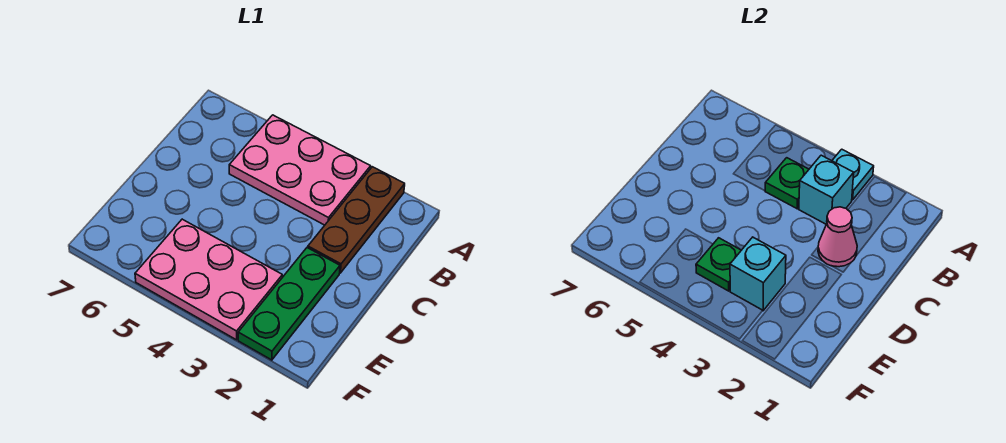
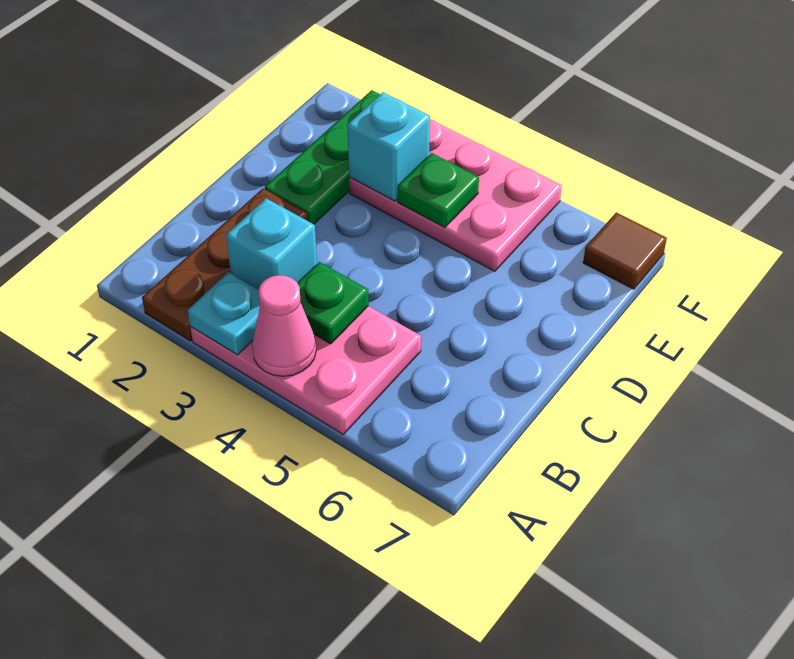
pink cone C2 level 2 -> pink cone A4 level 2
none -> brown tile F7 level 1

